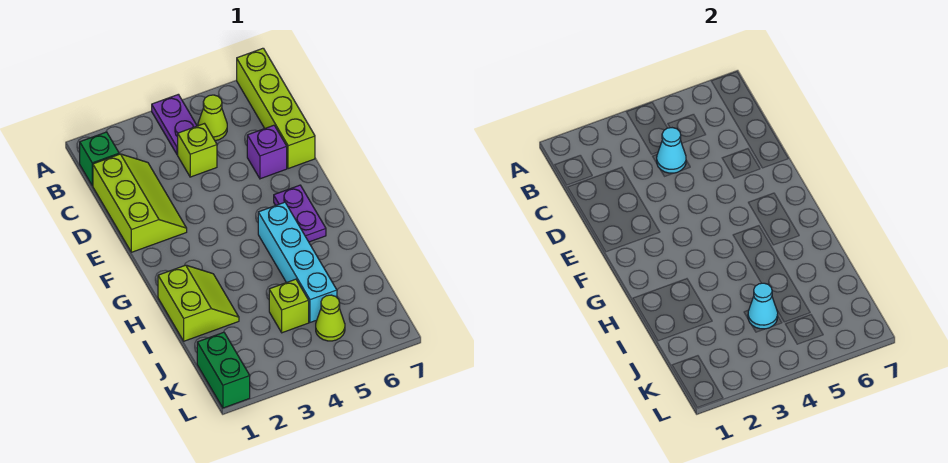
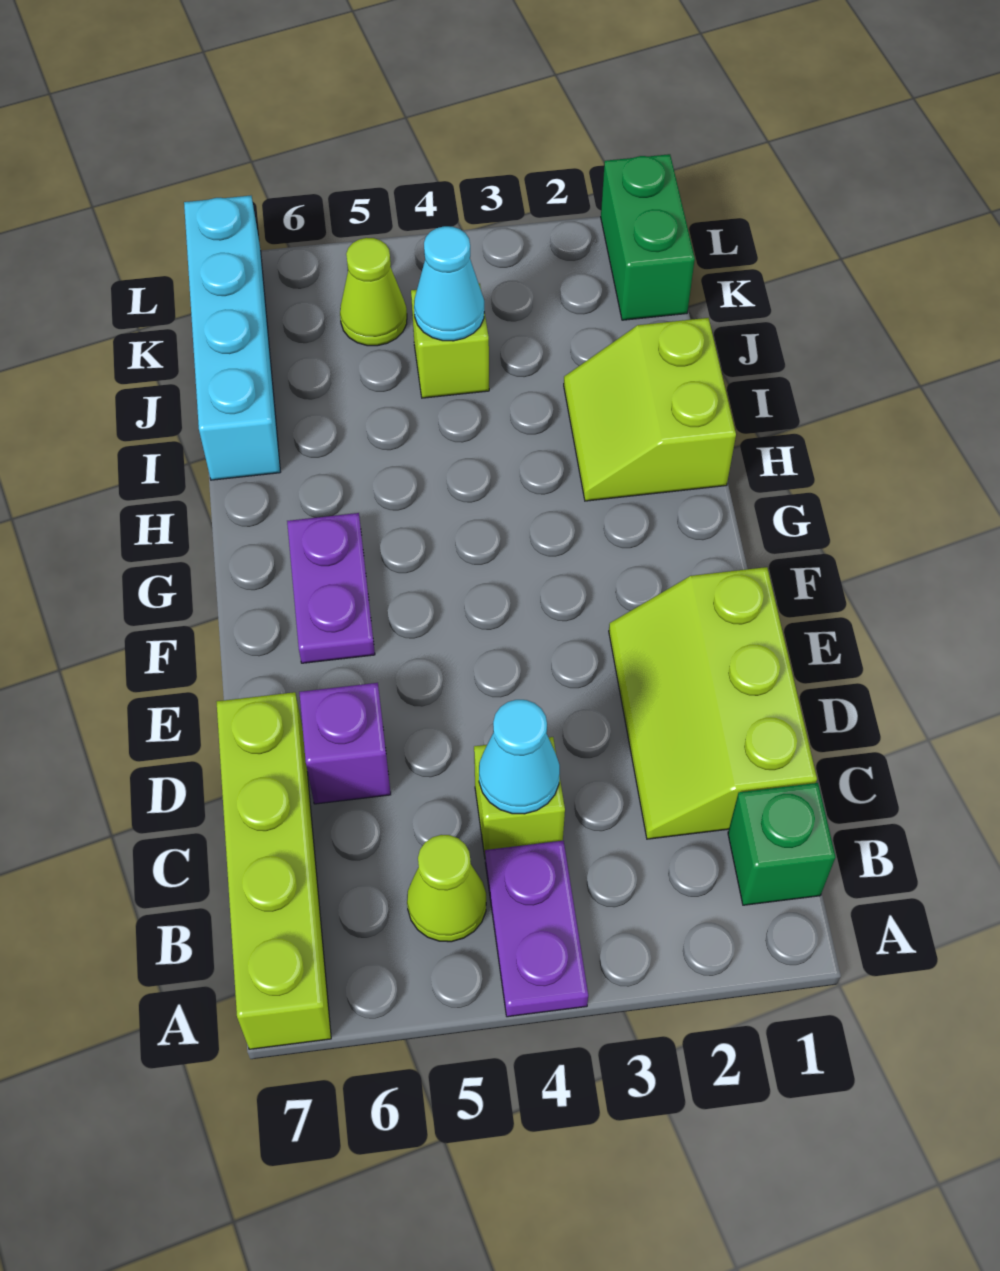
cyan brick G5:J5 level 1 -> cyan brick I7:L7 level 1

